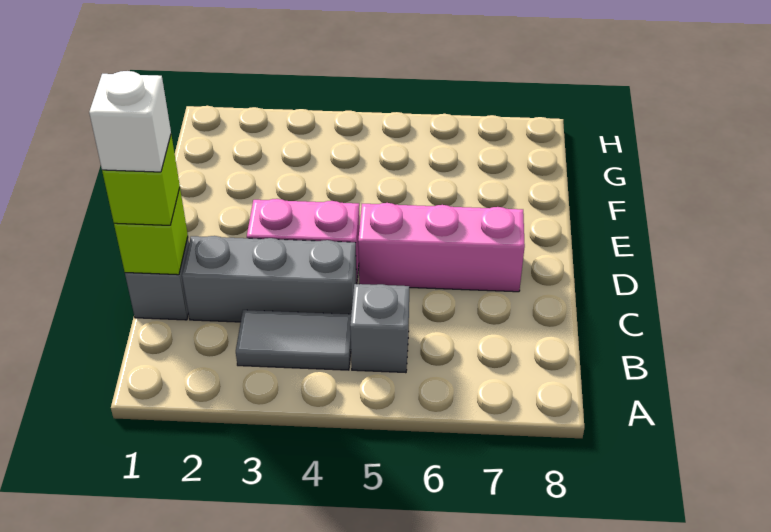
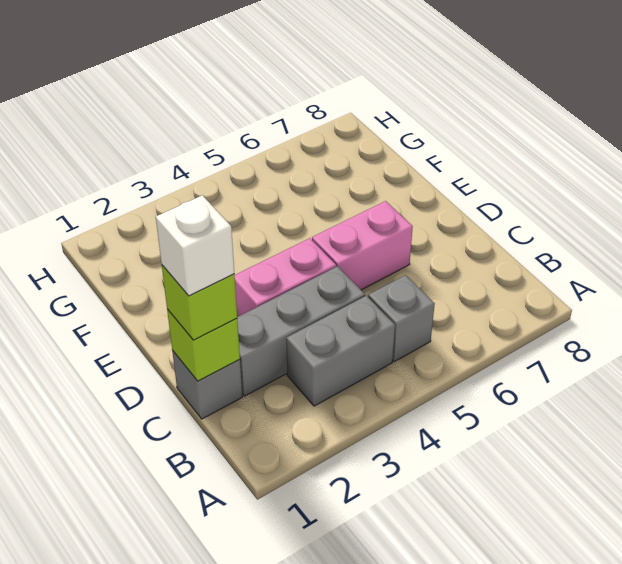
grey tile B3:B4 level 1 -> grey brick B3:B4 level 1
pink brick D5:D7 level 1 -> pink brick D5:D6 level 1

